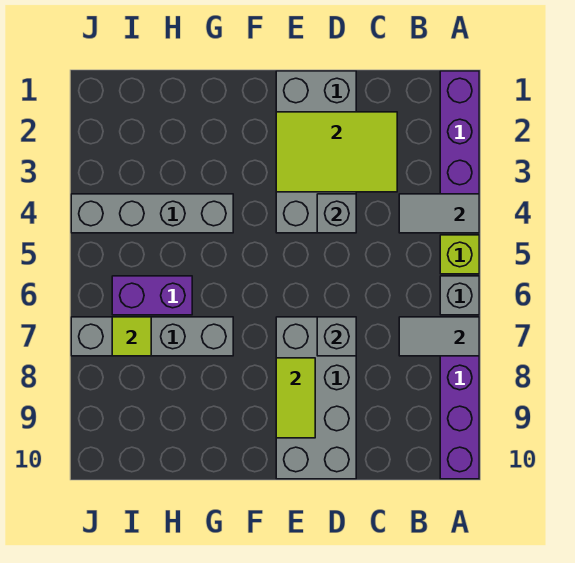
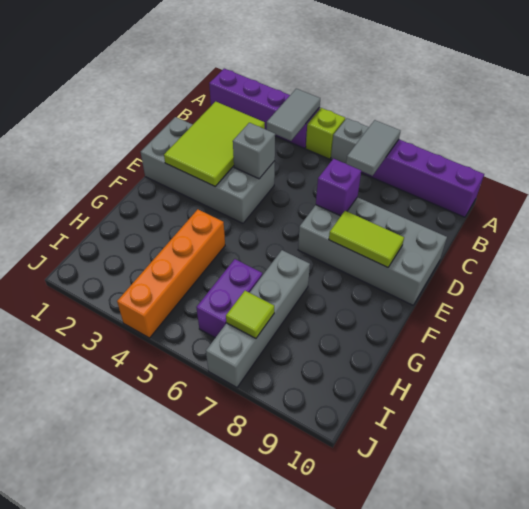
grey brick D7 level 2 -> purple brick D7 level 2
grey brick G4:J4 level 1 -> orange brick G4:J4 level 1

